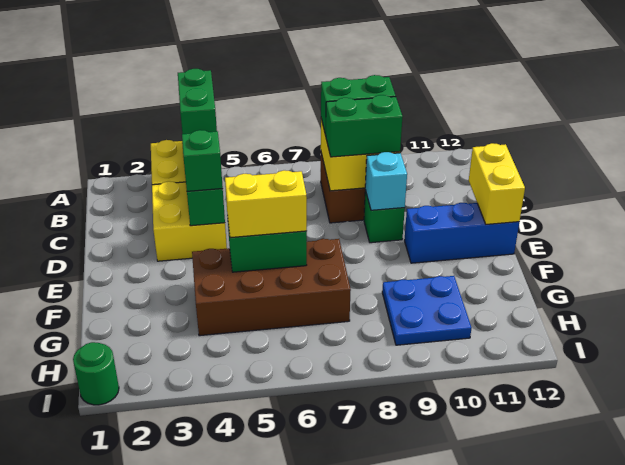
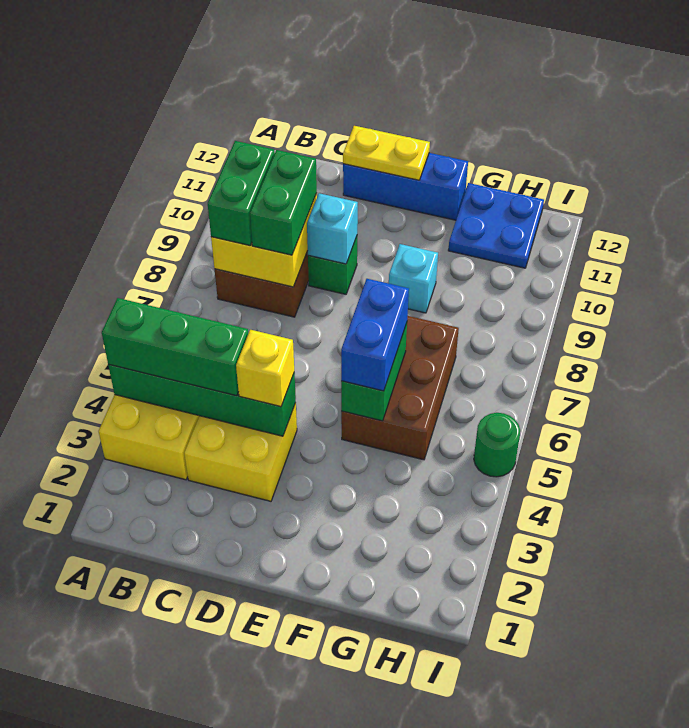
green brick A4:B4 level 3 -> green brick A4:C4 level 3
green brick D4 level 3 -> yellow brick D4 level 3
yellow brick D12:E12 level 2 -> yellow plate D12:E12 level 2
blue brick E10:E12 level 1 -> blue brick D12:F12 level 1
brown brick F4:G7 level 1 -> brown brick F5:G7 level 1
yellow brick F5:F6 level 3 -> blue brick F5:F6 level 3
none -> cyan brick F9 level 1
blue plate G9:H10 level 1 -> blue plate G11:H12 level 1
green round brick I1 level 1 -> green round brick I5 level 1

